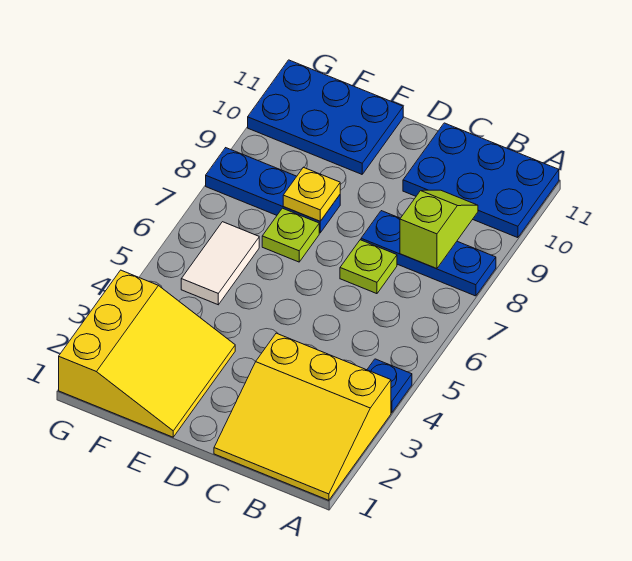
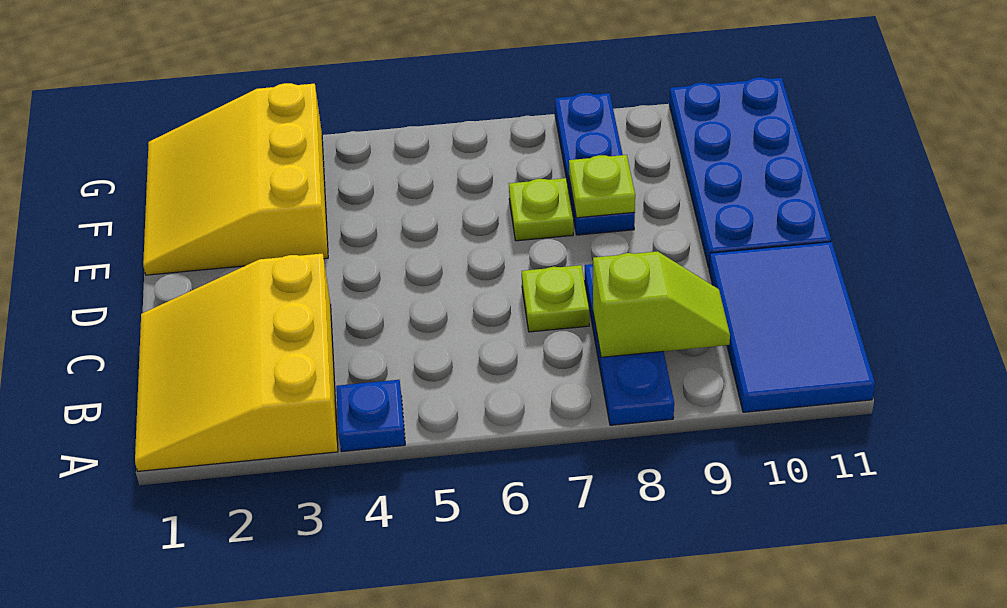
blue plate A10:C11 level 1 -> blue tile A10:C11 level 1
yellow slope E1:G3 level 1 top G -> yellow slope E1:G3 level 1 top 3
yellow plate E8 level 2 -> lime plate E8 level 2
blue plate E10:G11 level 1 -> blue plate D10:G11 level 1
white tile F5:F6 level 1 -> none

